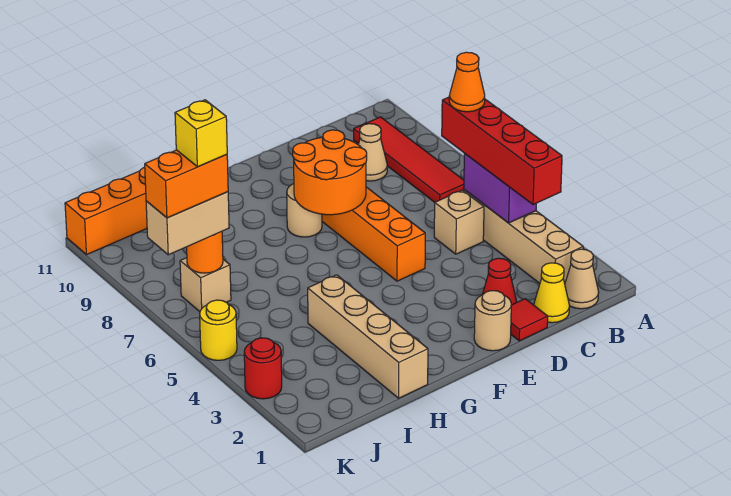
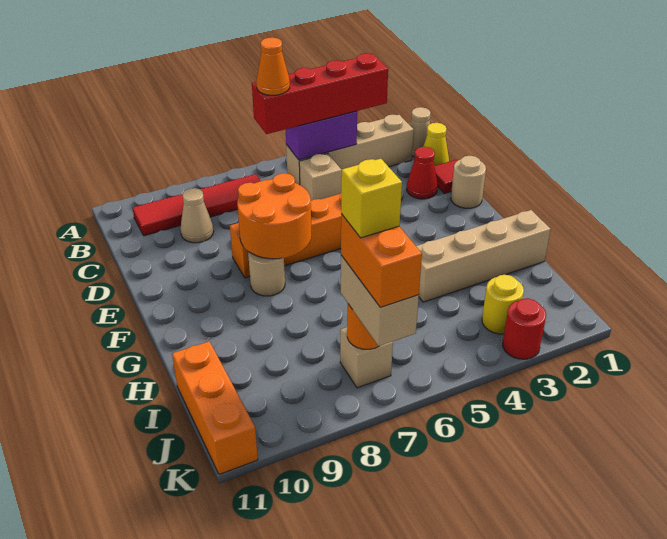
yellow round brick K5 level 1 -> yellow round brick J3 level 1

